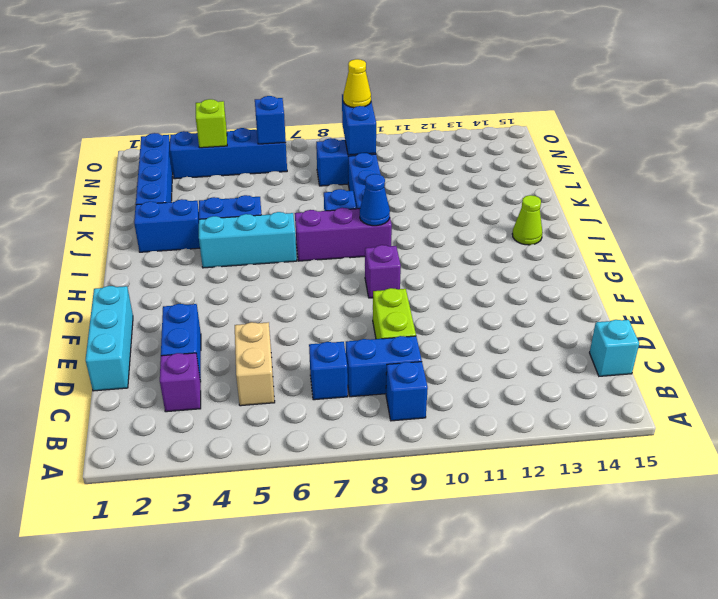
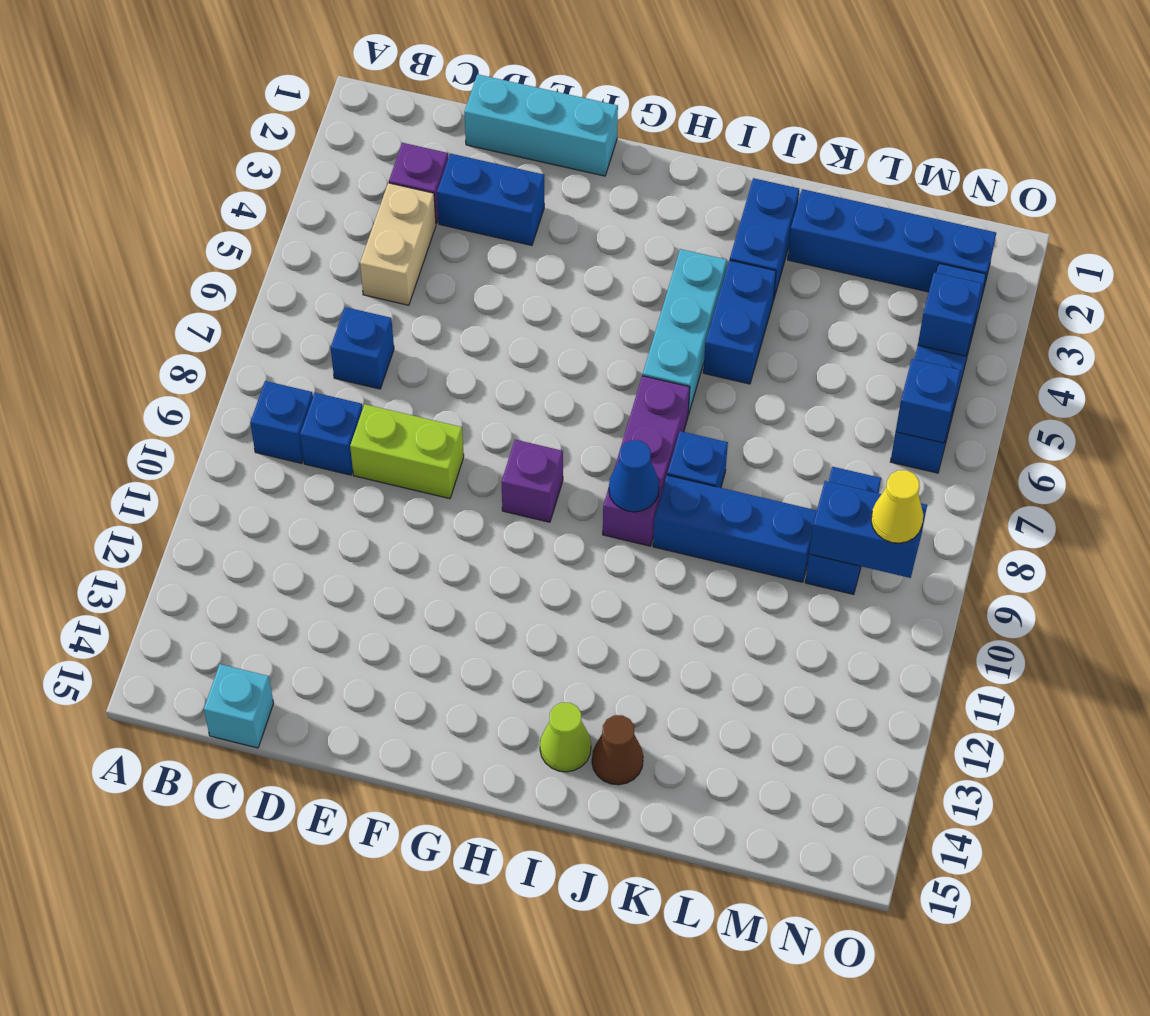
tan brick C5:D5 level 1 -> tan brick C4:C5 level 1
blue brick C8:C9 level 1 -> blue brick C9 level 1
none -> brown cone J14 level 1
lime brick N4 level 2 -> blue brick N4 level 2

